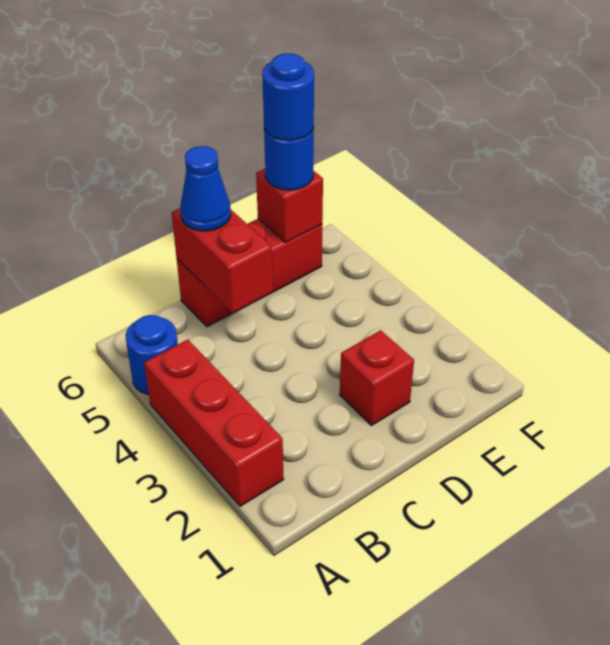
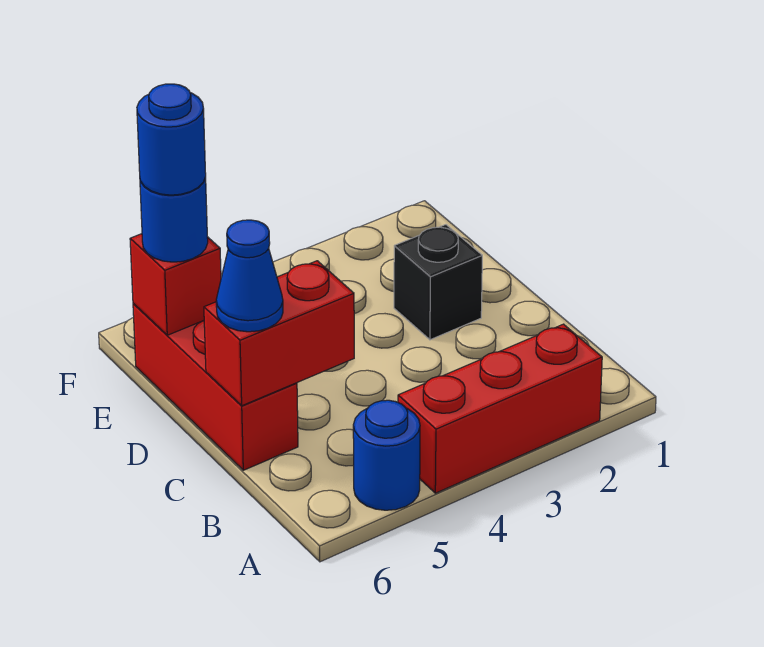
red brick D2 level 1 -> black brick D2 level 1

